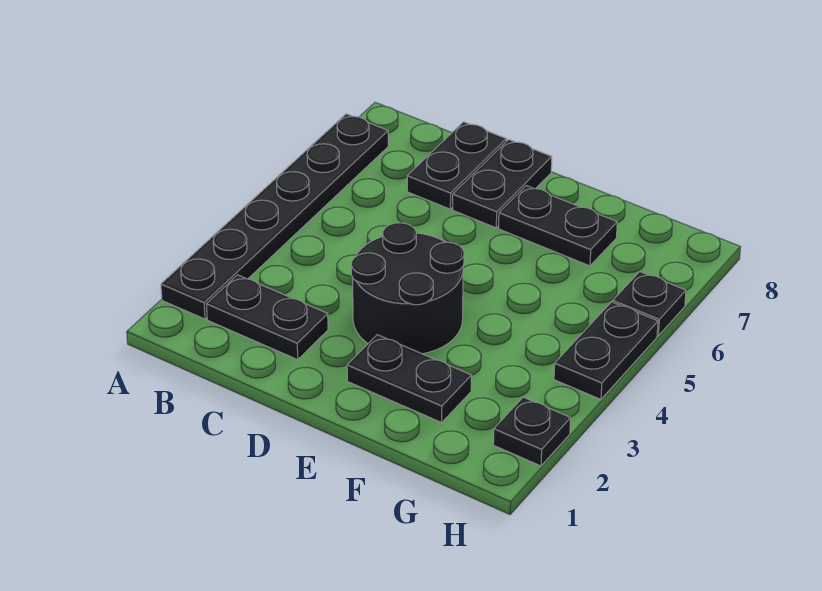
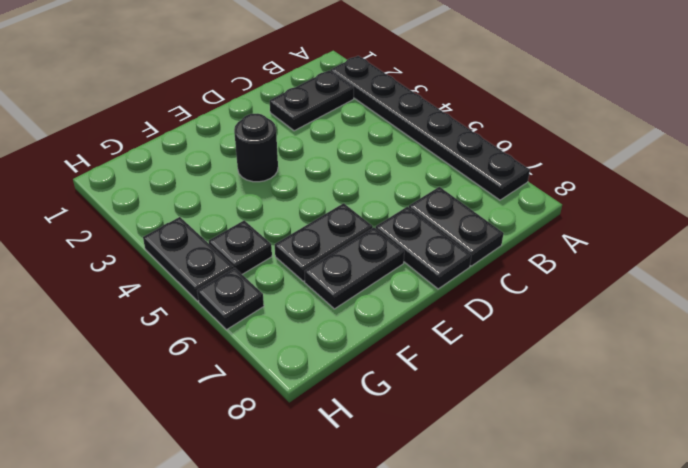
black round brick D3:E4 level 1 -> black round brick E3 level 1
black plate E2:F2 level 1 -> black plate E6:F6 level 1
black plate H2 level 1 -> black plate G5 level 1

